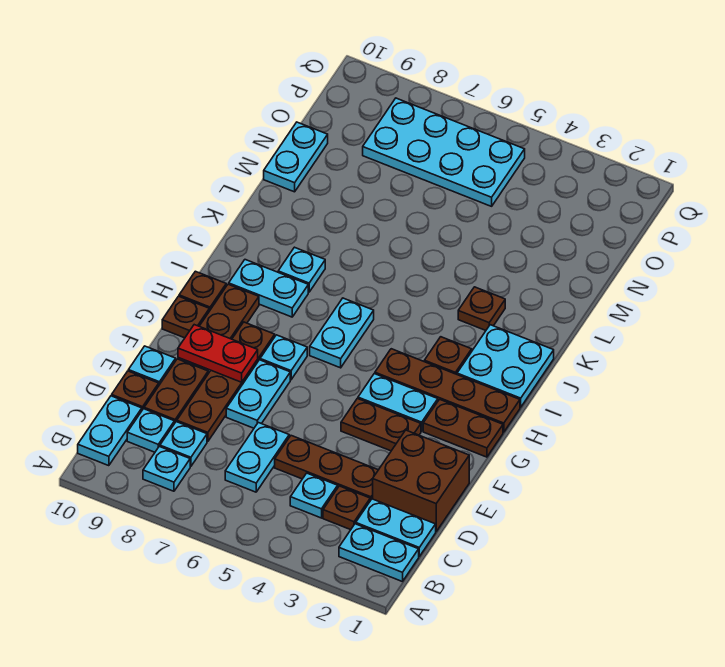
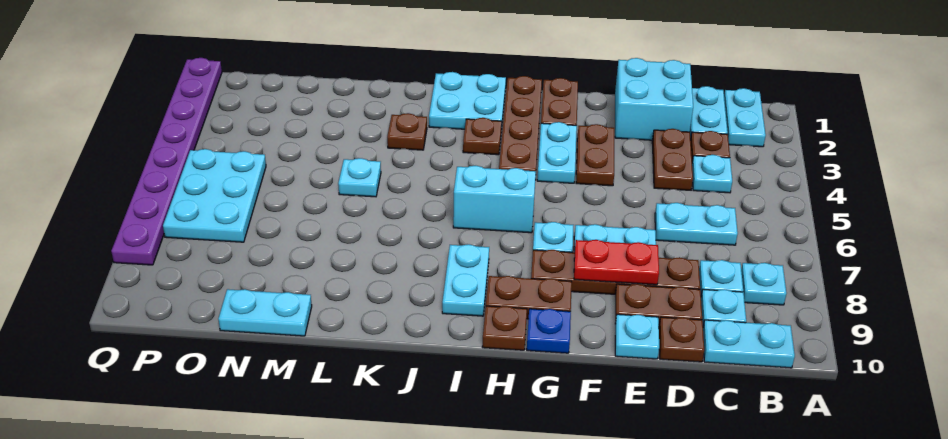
brown brick D1:E2 level 1 -> cyan brick D1:E2 level 1
brown plate D3:D5 level 1 -> brown plate D3:D4 level 1
red plate F8:F9 level 2 -> red plate E8:F8 level 2
brown plate G10 level 1 -> blue plate G10 level 1
cyan plate H6:I6 level 1 -> cyan brick H6:I6 level 1
cyan plate J8 level 1 -> cyan plate L5 level 1
cyan plate O5:P8 level 1 -> cyan plate O5:P7 level 1
none -> purple plate Q1:Q8 level 1

